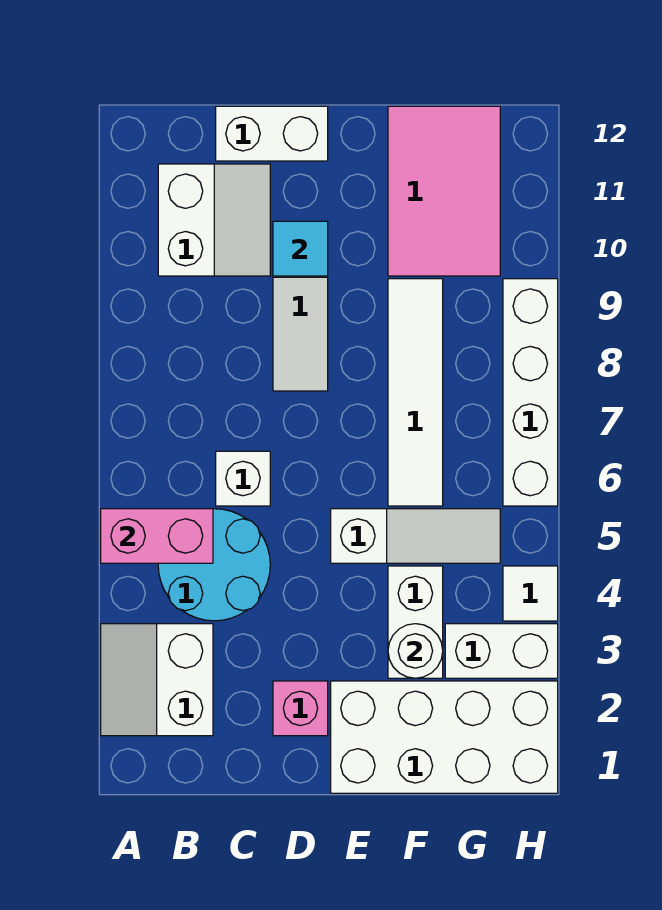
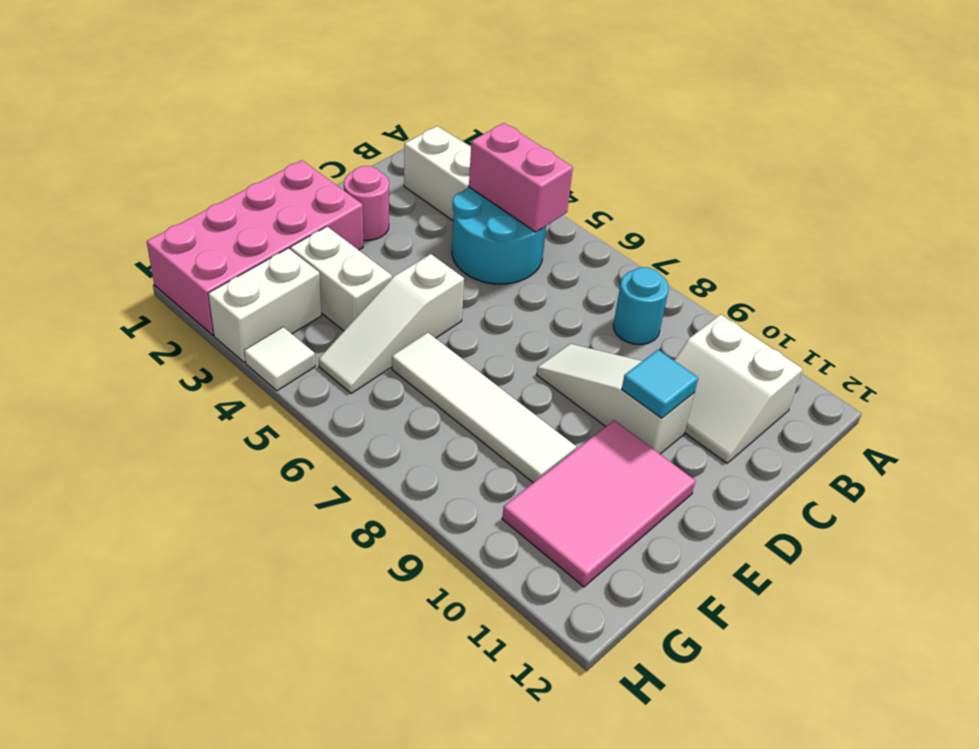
pink brick A5:B5 level 2 -> pink brick B4:B5 level 2
none -> cyan round brick B8 level 1
white brick C6 level 1 -> none
white brick C12:D12 level 1 -> none
pink brick D2 level 1 -> pink round brick D2 level 1
white brick E1:H2 level 1 -> pink brick E1:H2 level 1
white round brick F3 level 2 -> none
pink tile F10:G12 level 1 -> pink tile E10:G11 level 1
white brick H6:H9 level 1 -> none

